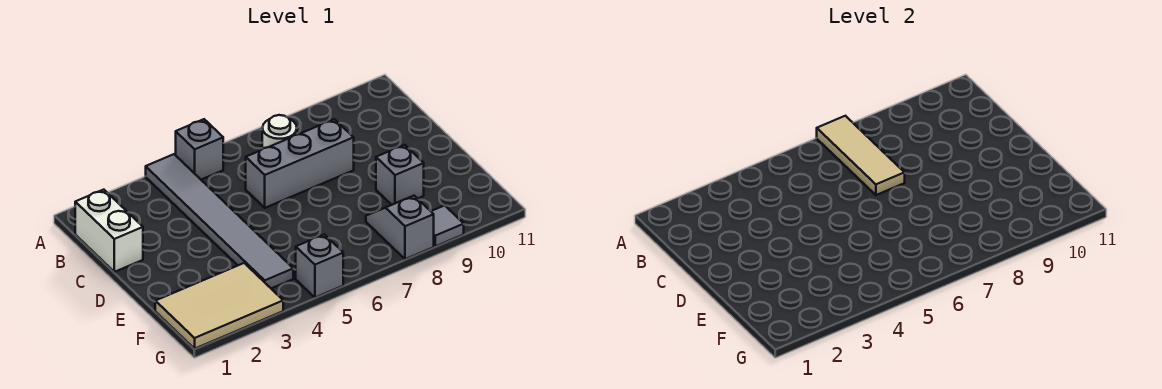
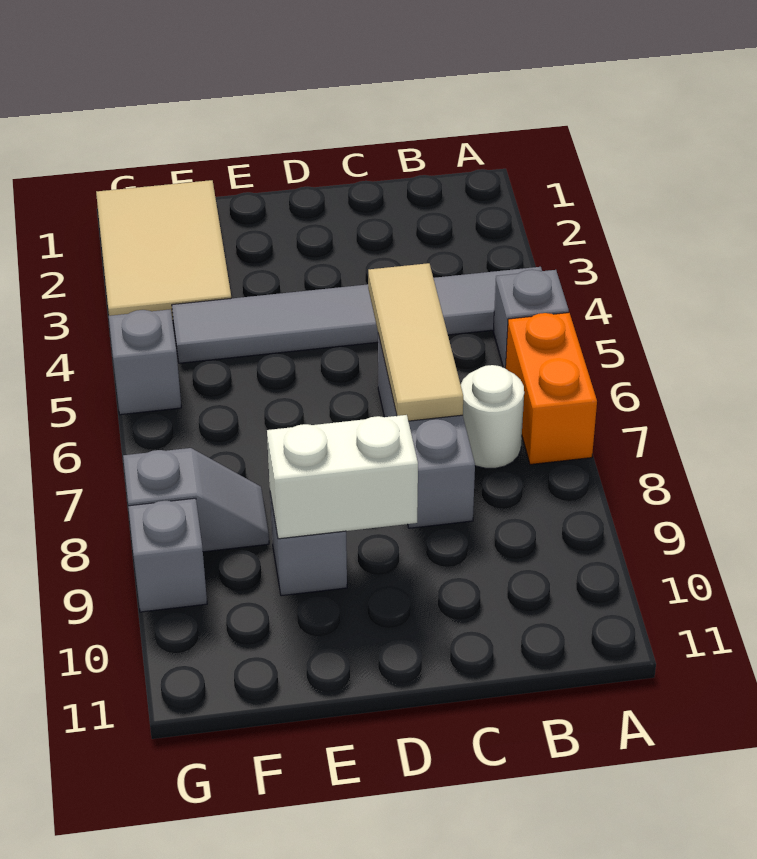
none -> orange brick A6:A7 level 1
tan tile A7:C7 level 2 -> tan tile C5:C7 level 2
white brick B1:C1 level 1 -> white brick D9:E9 level 2
grey tile G9 level 1 -> grey brick G9 level 1

